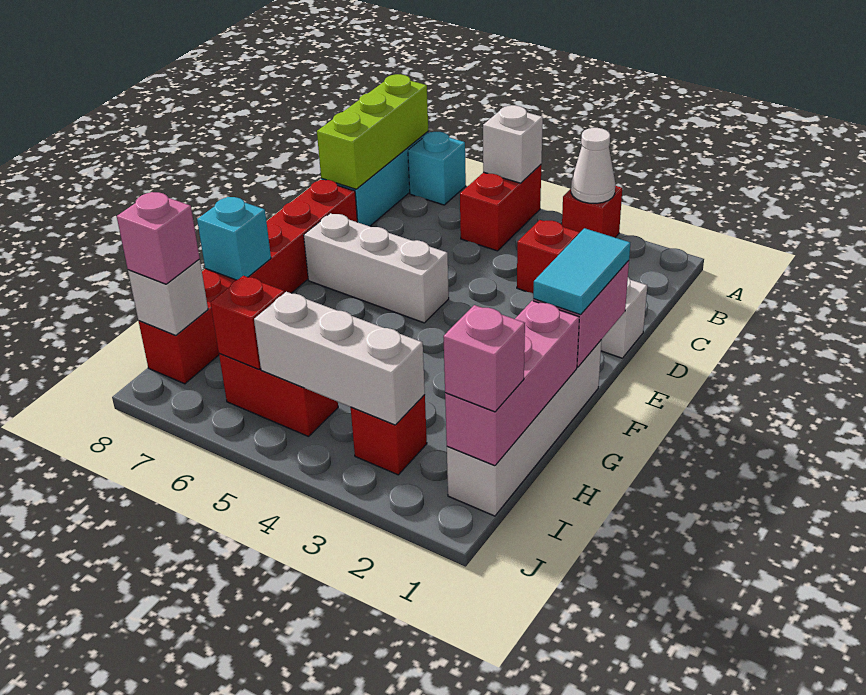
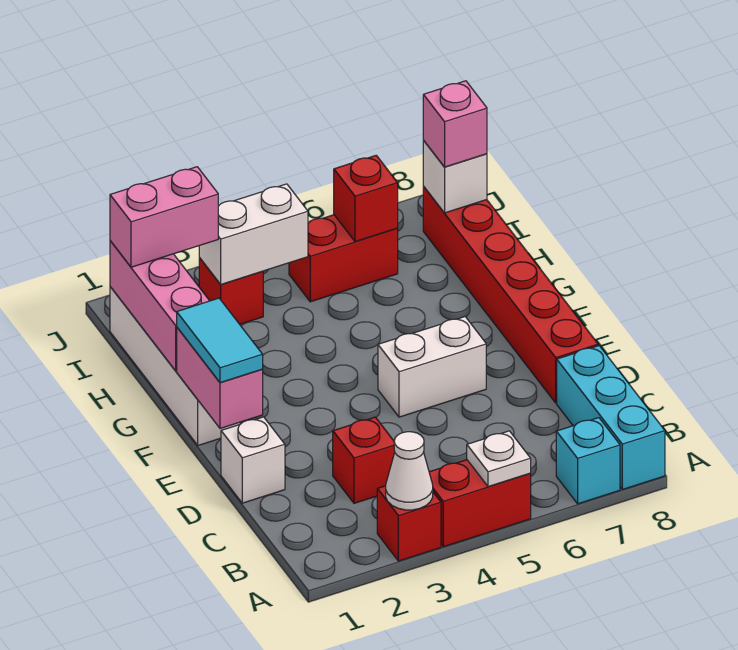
red brick A5:B5 level 1 -> red brick A4:A5 level 1
white brick A5 level 2 -> white plate A5 level 2
lime brick A8:C8 level 2 -> none
white brick E5:E7 level 1 -> white brick E5:E6 level 1
cyan brick G8 level 2 -> none
pink brick I1 level 3 -> pink brick I1:I2 level 3
white brick I3:I5 level 2 -> white brick I3:I4 level 2

